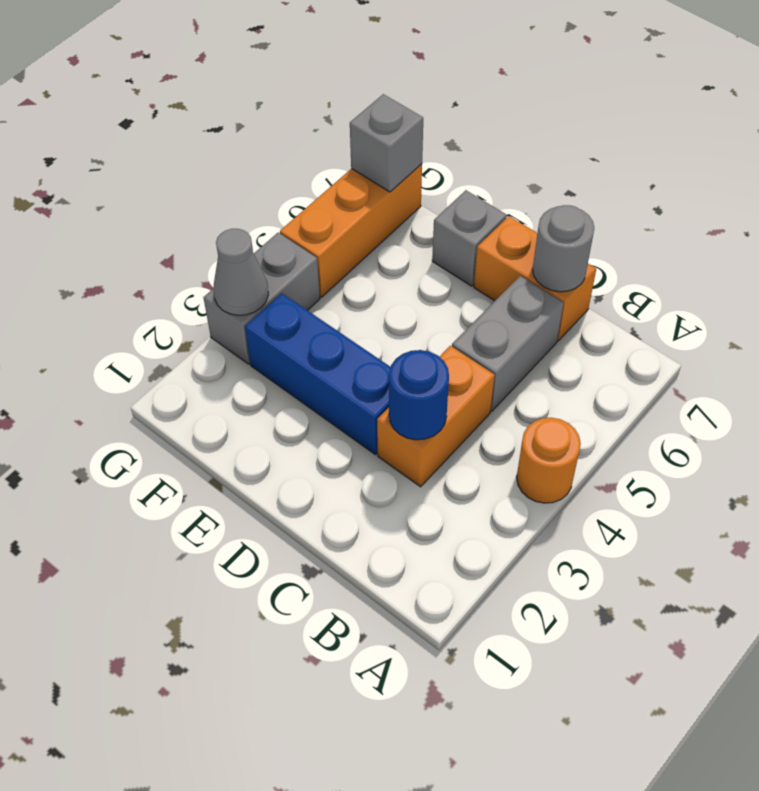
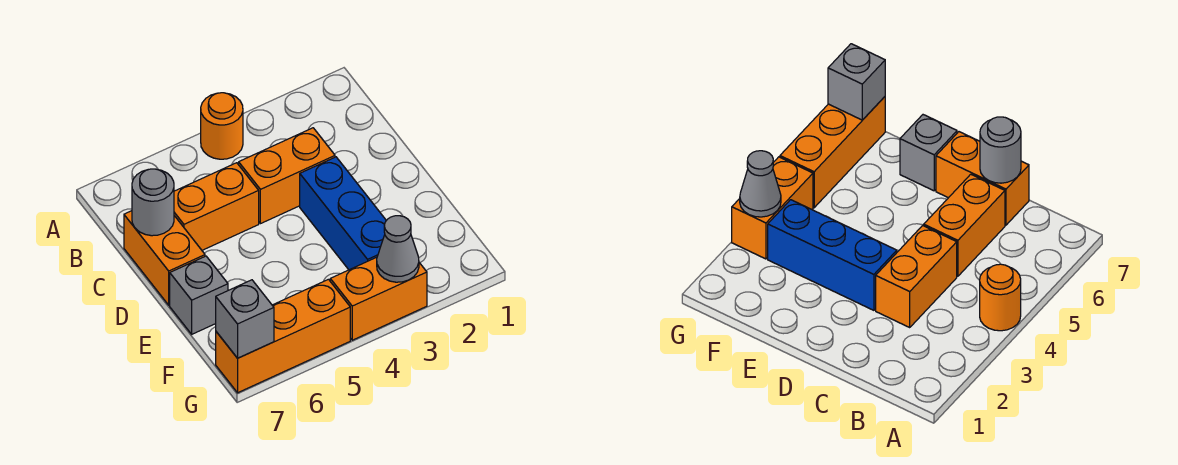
blue round brick C3 level 2 -> none
grey brick C5:C6 level 1 -> orange brick C5:C6 level 1
grey brick G3:G4 level 1 -> orange brick G3:G4 level 1

